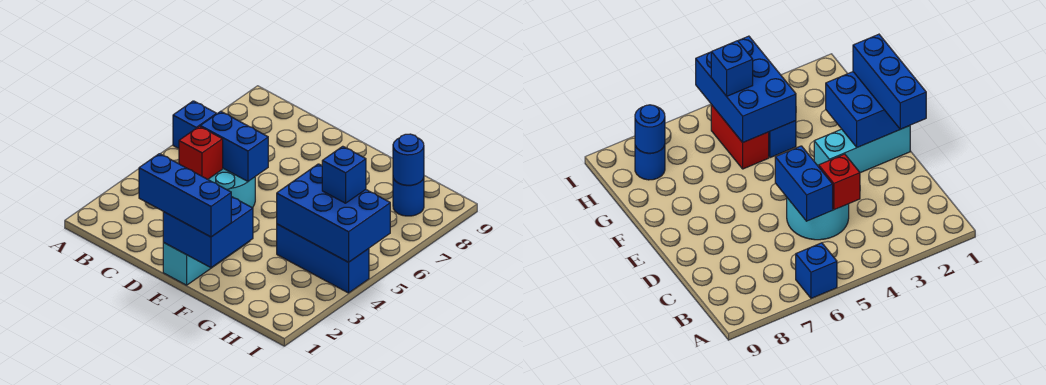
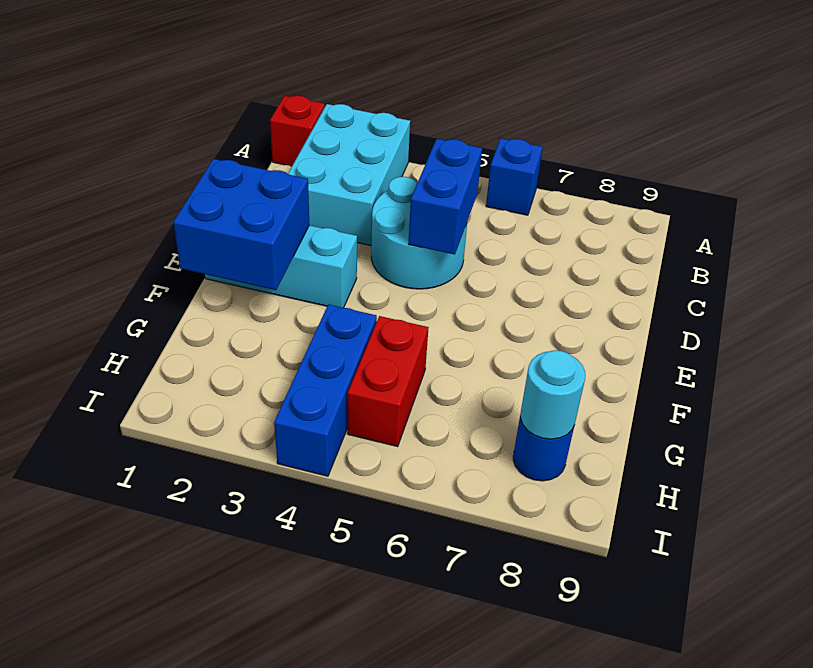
none -> cyan brick A2:C3 level 1
red brick C4 level 2 -> red brick A1 level 1
blue brick D1:F1 level 3 -> none
blue brick G4:I5 level 2 -> none
blue brick H5 level 3 -> none
blue round brick H8 level 2 -> cyan round brick H8 level 2

